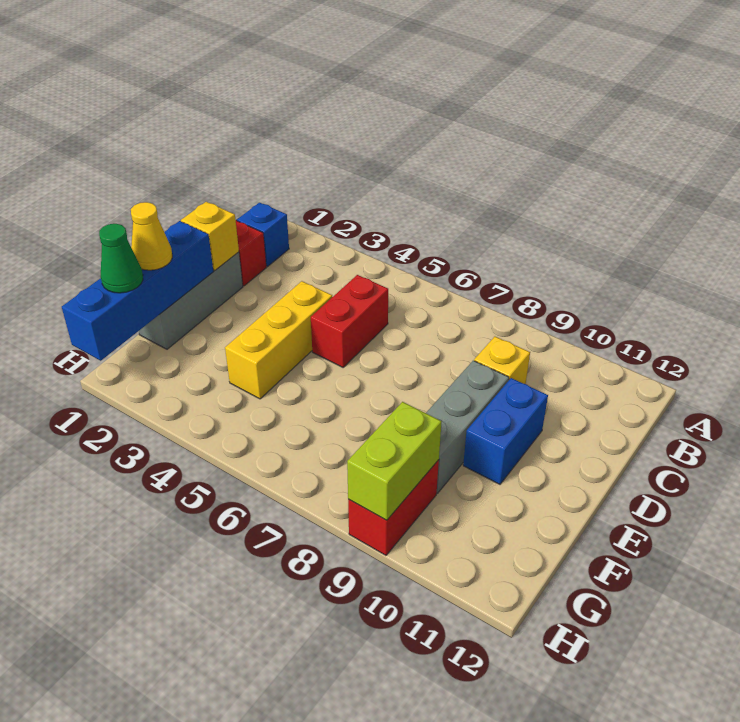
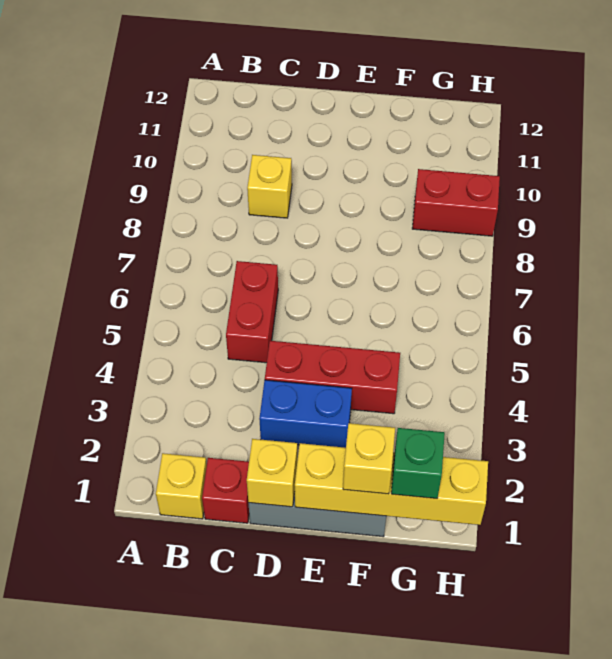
blue brick B1 level 1 -> yellow brick B1 level 1
red brick C5:D5 level 1 -> red brick C5:C6 level 1
yellow brick D4:F4 level 1 -> red brick D4:F4 level 1
grey brick D9:F9 level 1 -> none
blue brick D10:E10 level 1 -> blue brick D3:E3 level 1
blue brick E1:H1 level 2 -> yellow brick E1:H1 level 2
yellow cone F1 level 3 -> yellow brick F1 level 3
green cone G1 level 3 -> green brick G1 level 3
lime brick G9:H9 level 2 -> none

